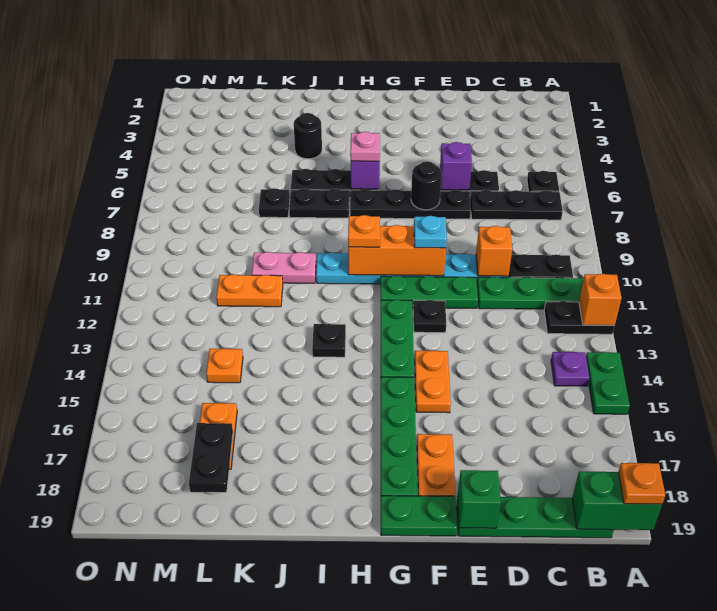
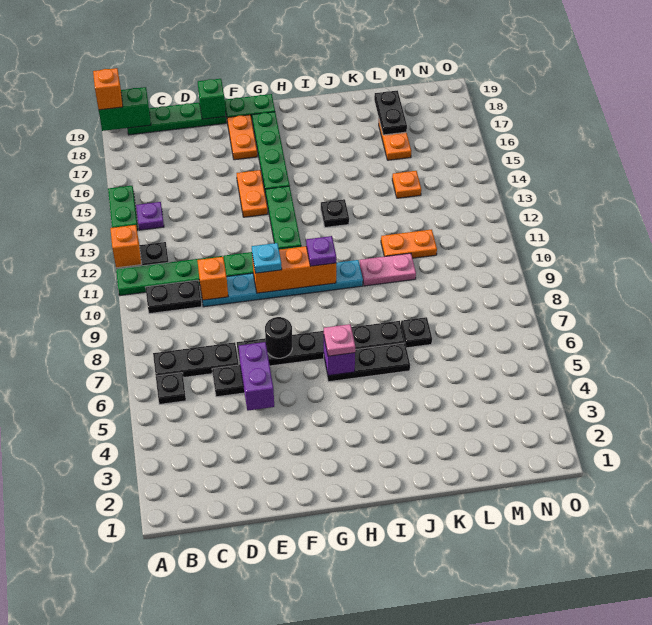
orange plate A19 level 3 -> orange brick A19 level 3
purple brick E6 level 2 -> purple brick E5:E6 level 2
black plate F12 level 1 -> none
orange plate H10 level 3 -> purple plate H10 level 3
black round brick J4 level 1 -> none

